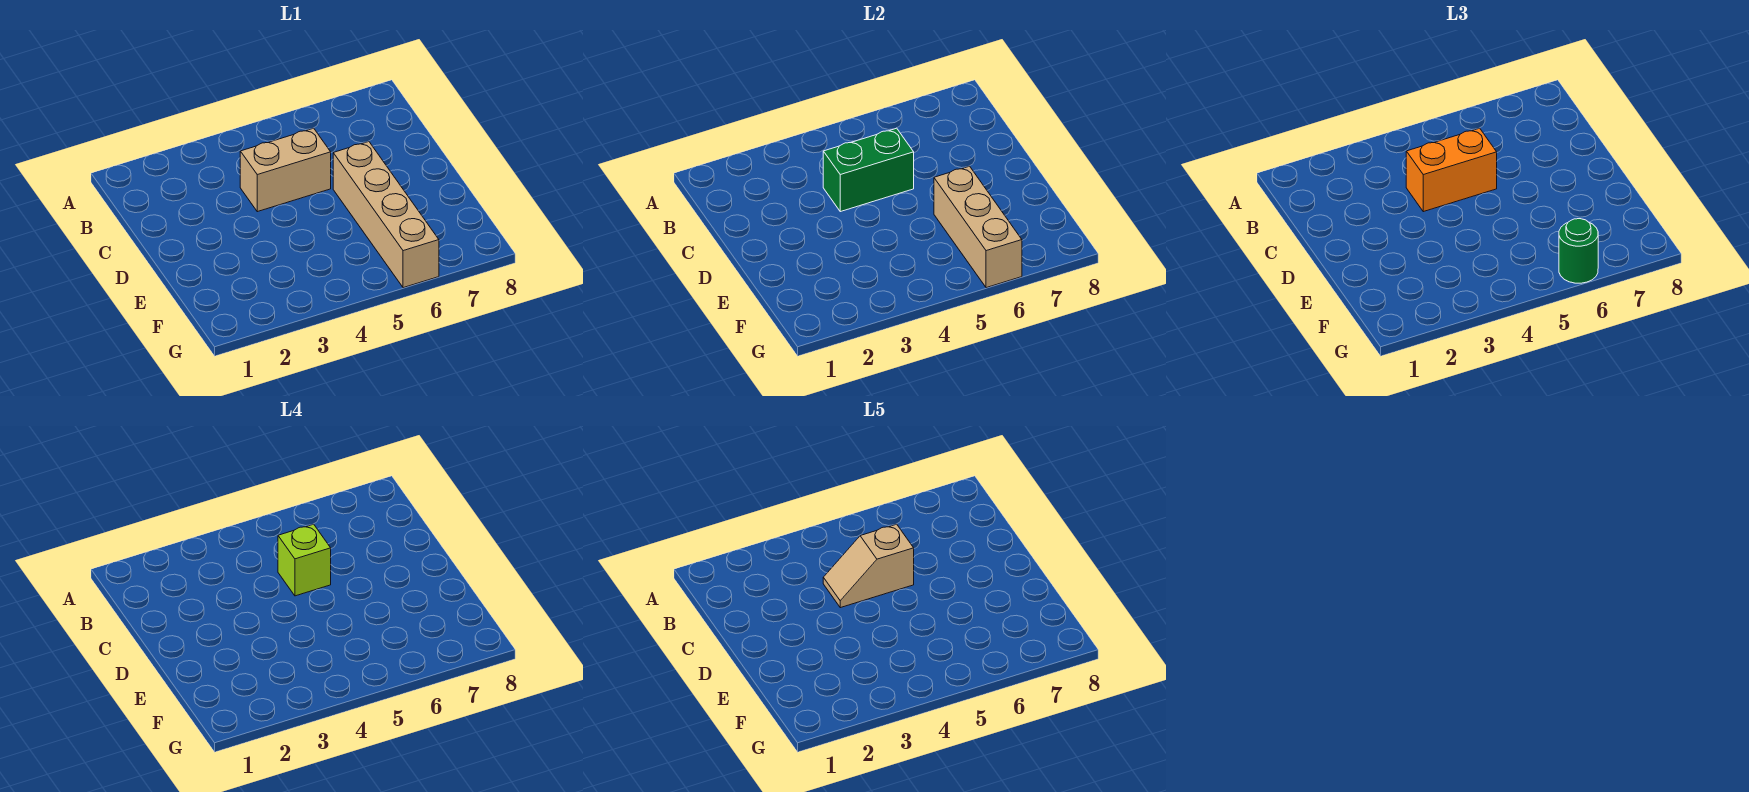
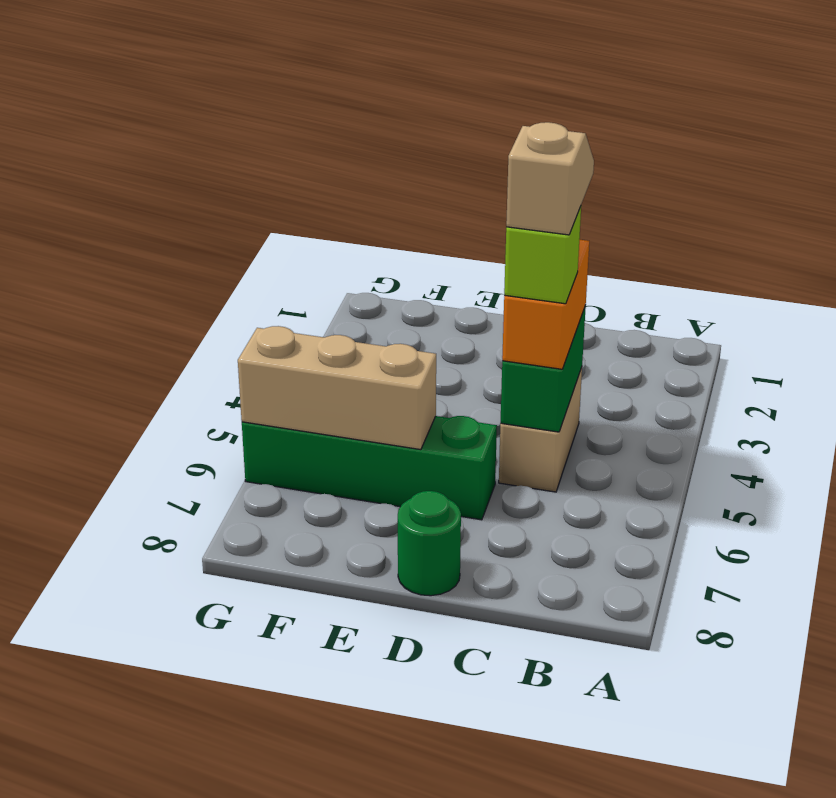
tan brick D6:G6 level 1 -> green brick D6:G6 level 1
green round brick G6 level 3 -> green round brick D8 level 1

